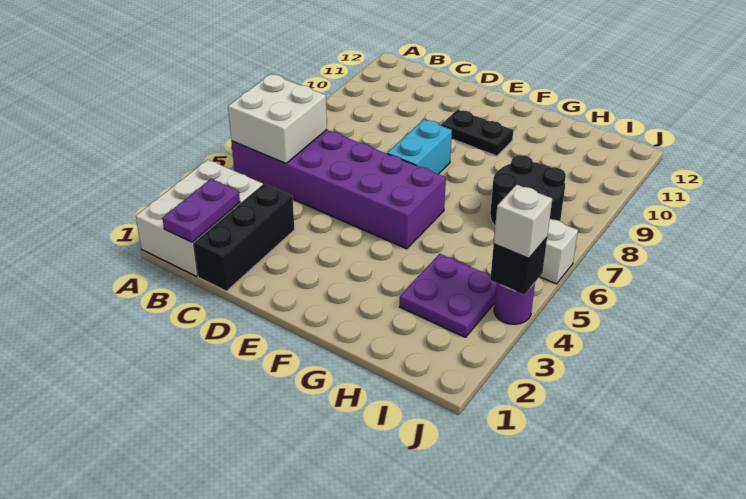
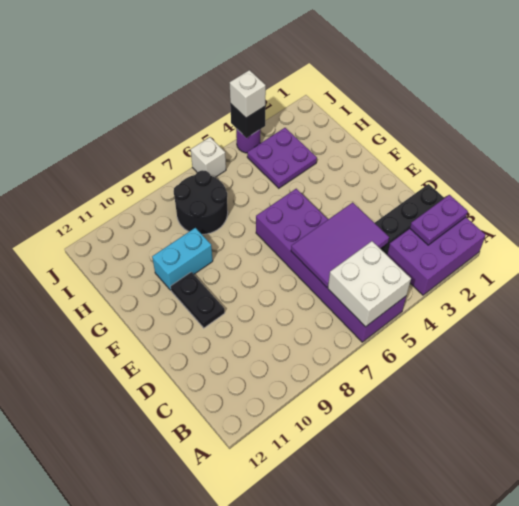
white brick A1:B3 level 1 -> purple brick A1:B3 level 1
none -> purple tile C4:D6 level 2
cyan brick E7:E8 level 1 -> cyan brick G9:G10 level 1

